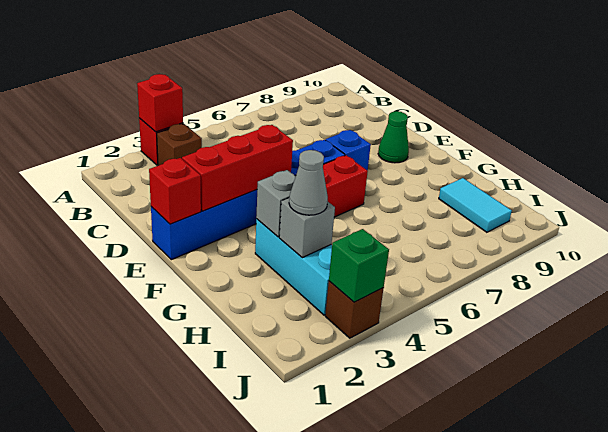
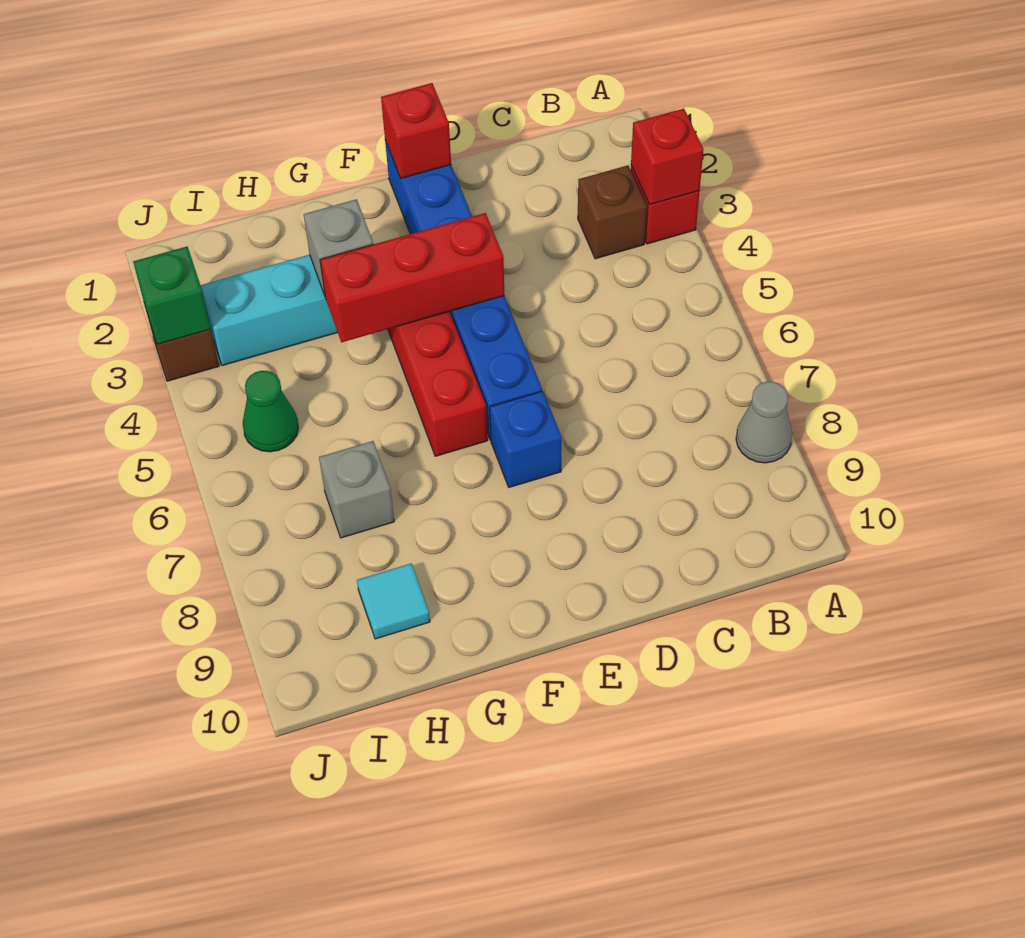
red brick E2:E4 level 2 -> red brick E4:G4 level 2
green cone E9 level 1 -> green cone I5 level 1
grey brick H3 level 2 -> grey brick H7 level 1
grey cone H3 level 3 -> grey cone A8 level 1
cyan tile H9:I9 level 1 -> cyan tile H9 level 1

